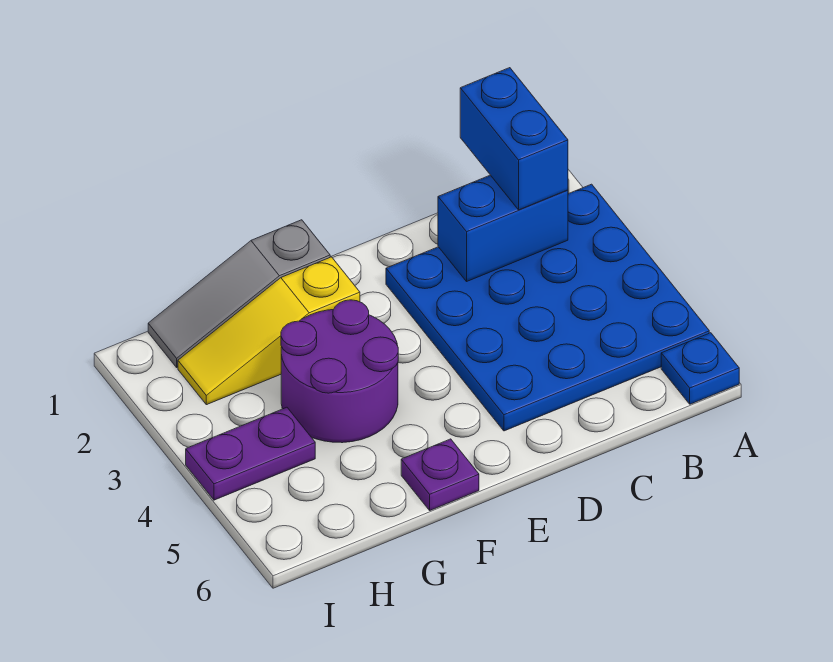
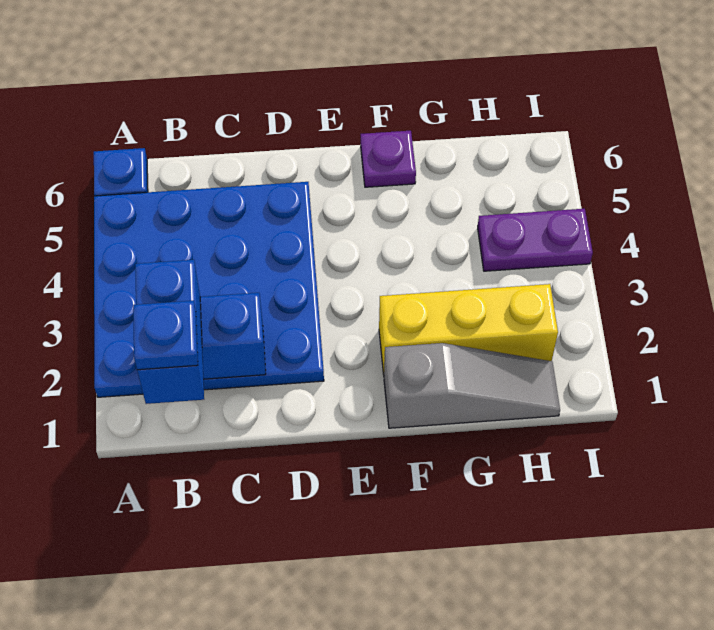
none -> blue plate B1 level 4
yellow slope F2:H2 level 1 top F -> yellow brick F2:H2 level 1
purple round brick F3:G4 level 1 -> none

